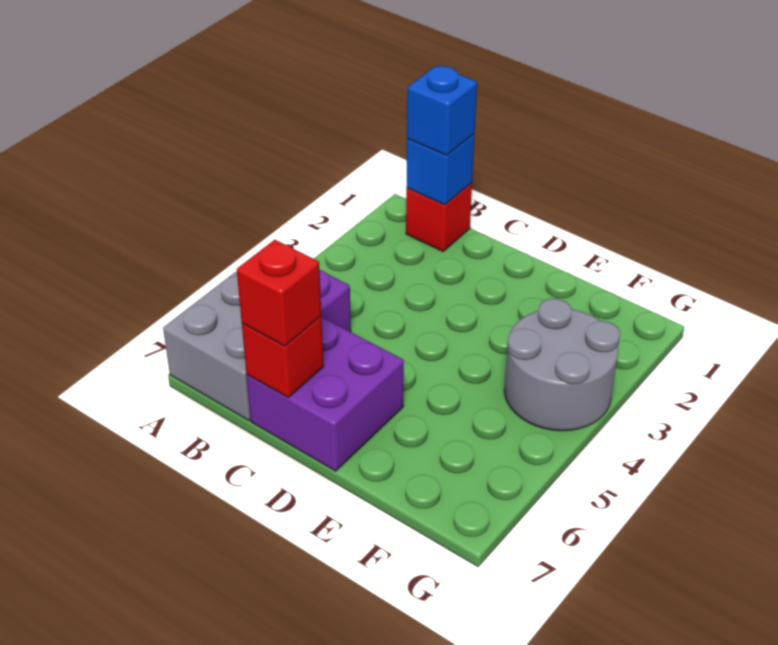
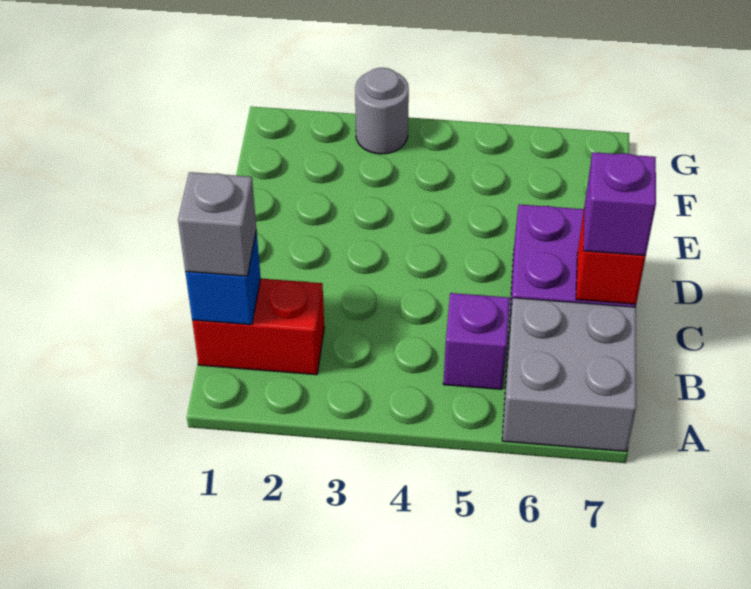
red brick B1 level 1 -> red brick B1:B2 level 1
blue brick B1 level 3 -> grey brick B1 level 3
red brick C7 level 3 -> purple brick C7 level 3
grey round brick F3:G4 level 1 -> grey round brick G3 level 1

